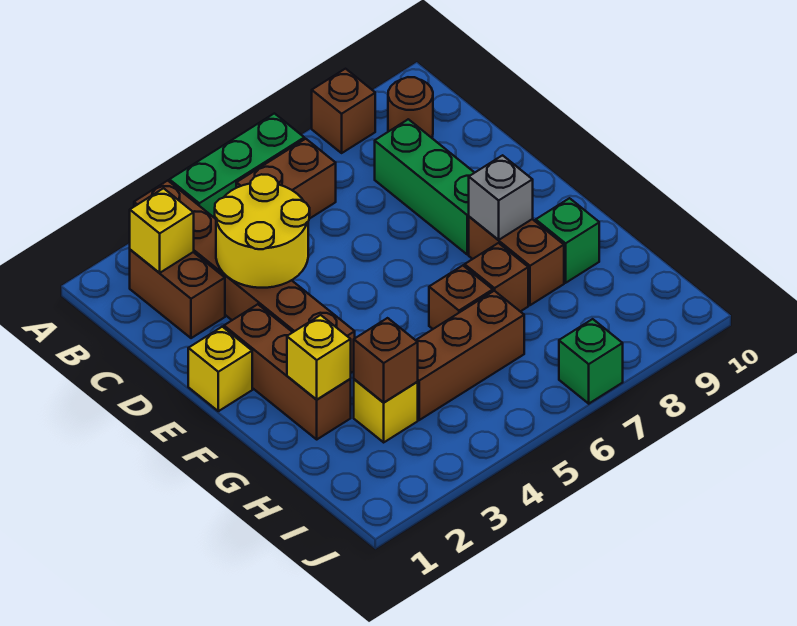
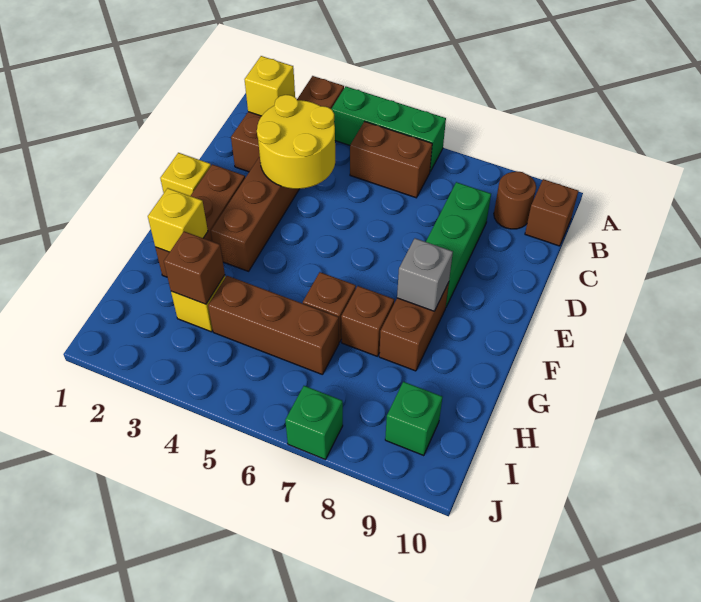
brown brick A8 level 1 -> brown brick B10 level 1
green brick G9 level 1 -> green brick I9 level 1

